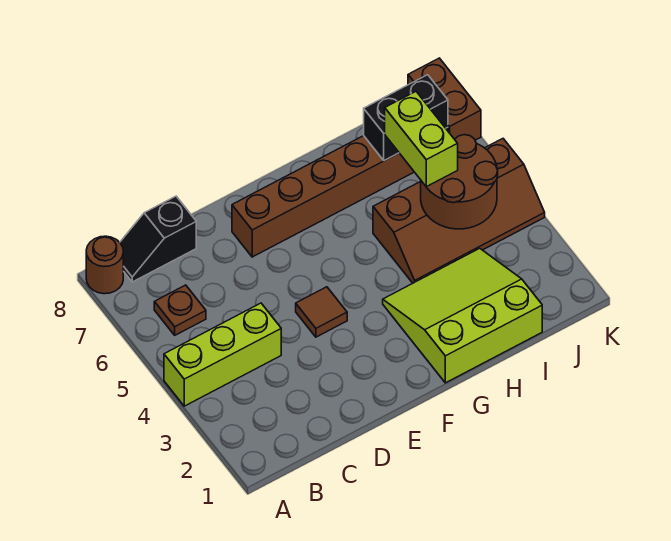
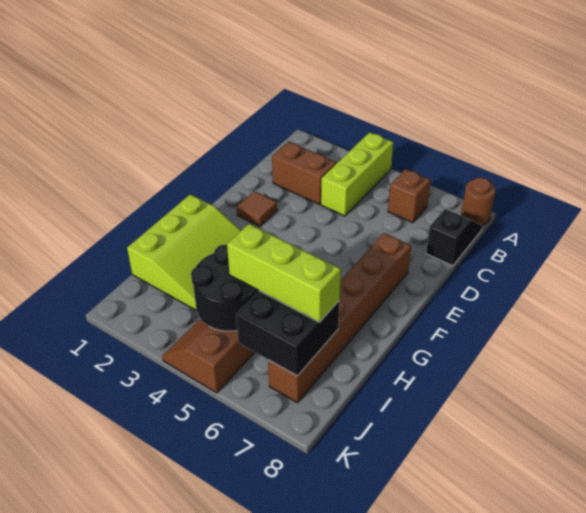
brown plate B6 level 1 -> brown brick B6 level 1
brown tile E4 level 1 -> brown tile E2 level 1
brown round brick I4:J5 level 2 -> black round brick I4:J5 level 2
lime brick I5:I6 level 3 -> lime brick I5:I7 level 3
black brick I7:J7 level 2 -> black brick I6:J7 level 2
brown brick K7:K8 level 1 -> brown brick C2:C3 level 1

